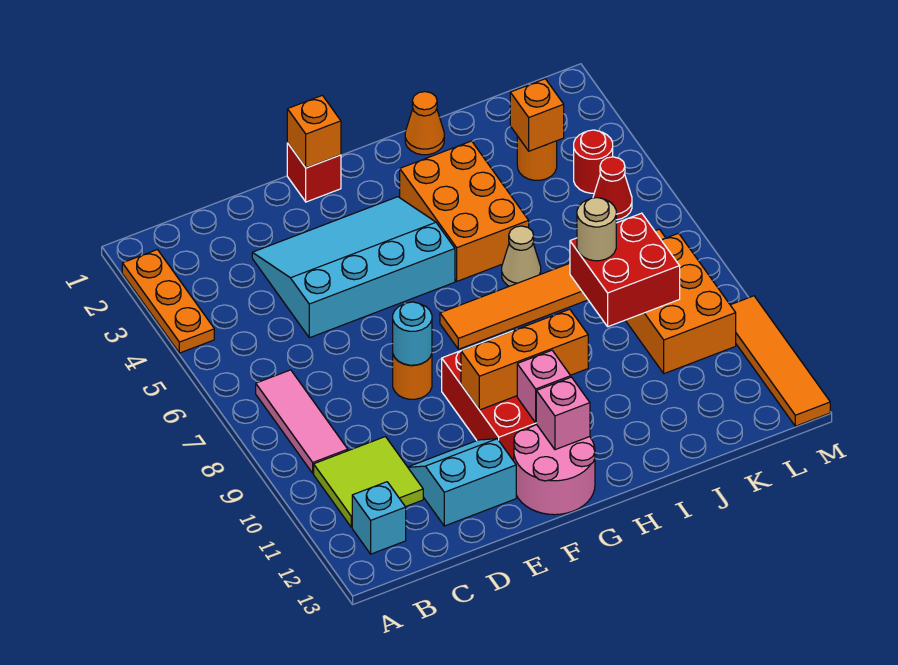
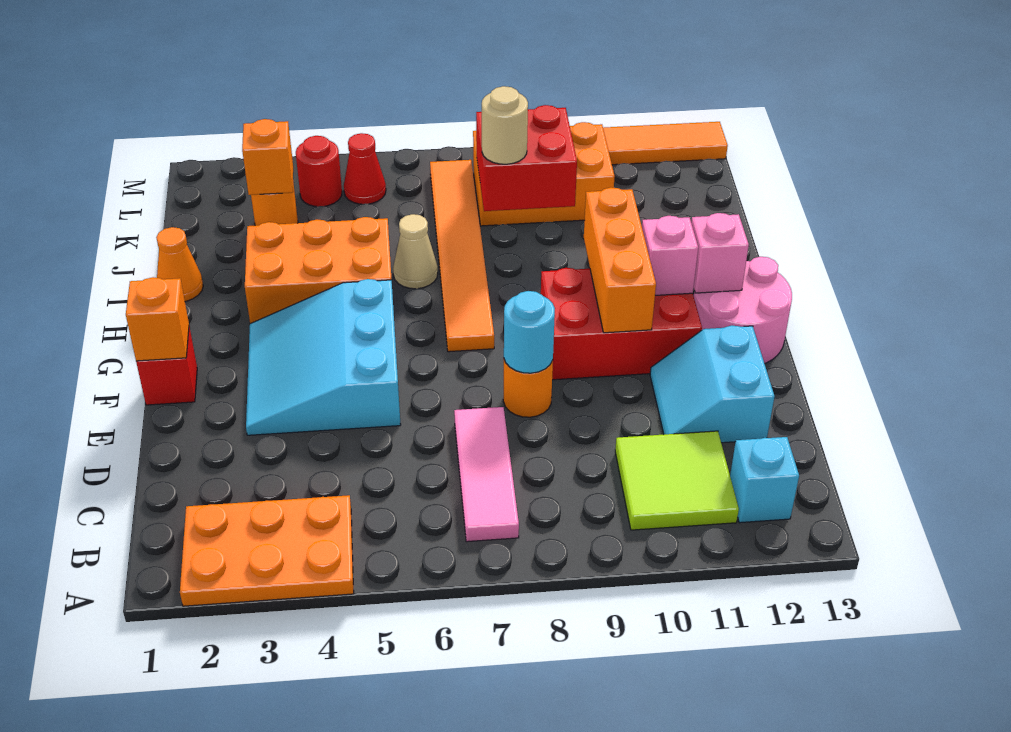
orange plate A2:A4 level 1 -> orange plate A2:B4 level 1
pink tile B7:B9 level 1 -> pink tile B7:D7 level 1
cyan slope D3:G5 level 1 top 5 -> cyan slope E3:G5 level 1 top 5

